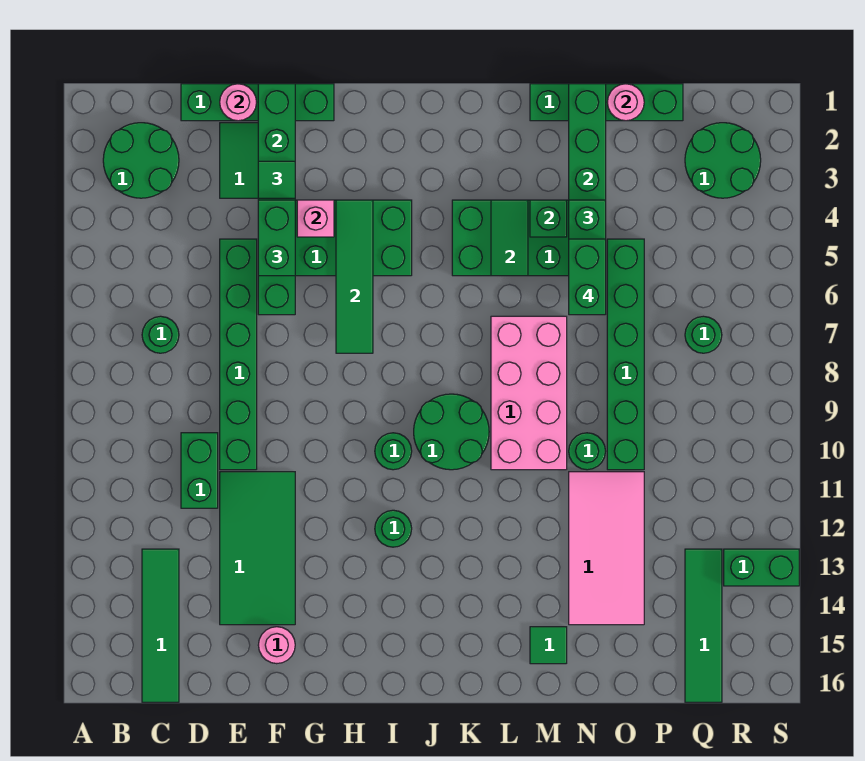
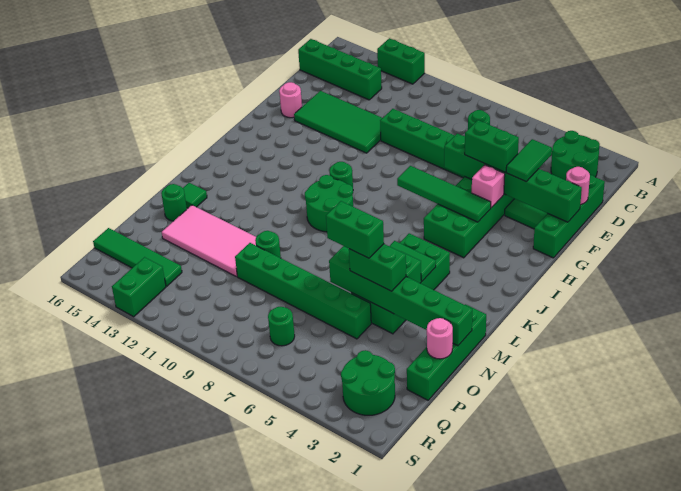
green tile C13:C16 level 1 -> green brick C13:C16 level 1
green brick D10:D11 level 1 -> green brick A12:A13 level 1
green tile F3 level 3 -> green tile E3:F3 level 3
green round brick I12 level 1 -> green round brick N15 level 1
pink brick L7:M10 level 1 -> none

